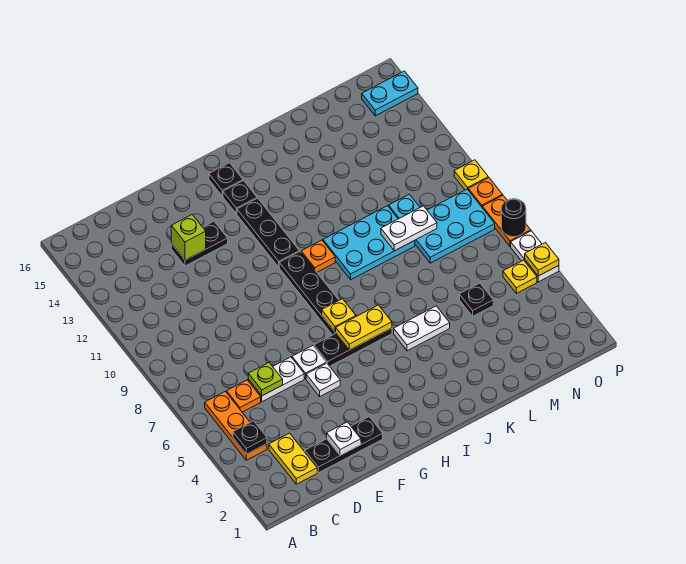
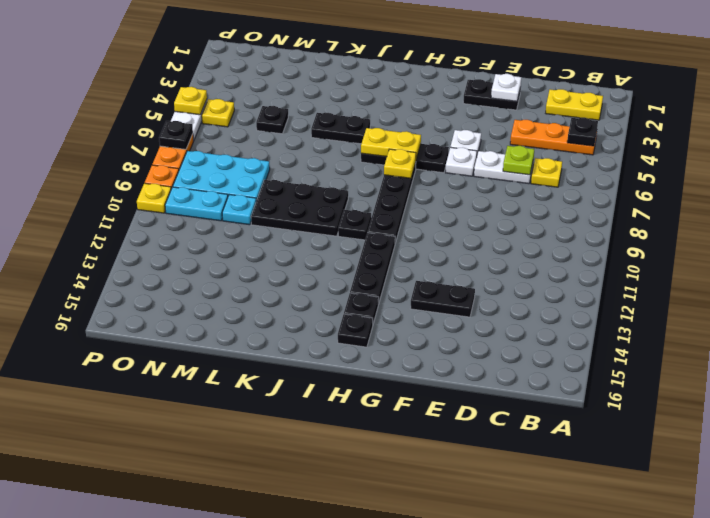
orange plate B4:B6 level 1 -> orange plate B4:D4 level 1
yellow plate C2:C3 level 1 -> yellow plate B2:C2 level 1
orange plate C6 level 1 -> yellow plate C6 level 1
black plate D2:F2 level 1 -> black plate E2:F2 level 1
lime brick E13 level 2 -> none
orange plate I10 level 1 -> black plate I10 level 1
white plate J5:K5 level 1 -> black plate J5:K5 level 1
cyan plate J9:L10 level 1 -> black plate J9:L10 level 1
white plate L9:M9 level 2 -> none
cyan plate O15:P15 level 1 -> cyan plate N10:O10 level 1
black round brick P7 level 2 -> black plate P7 level 2

